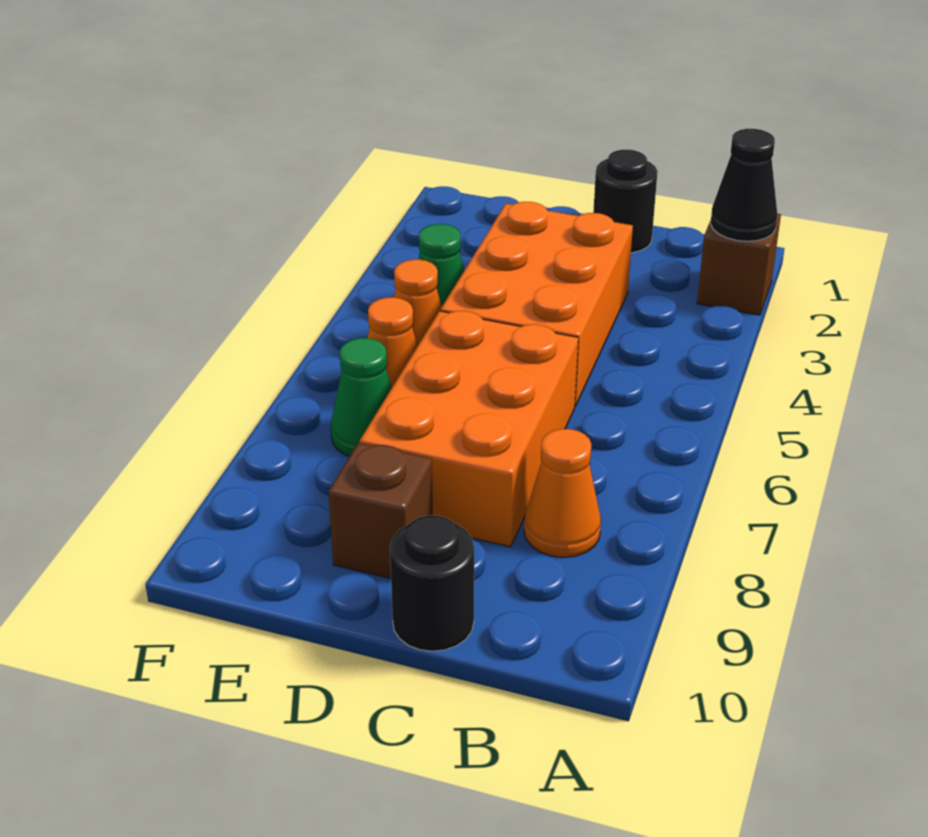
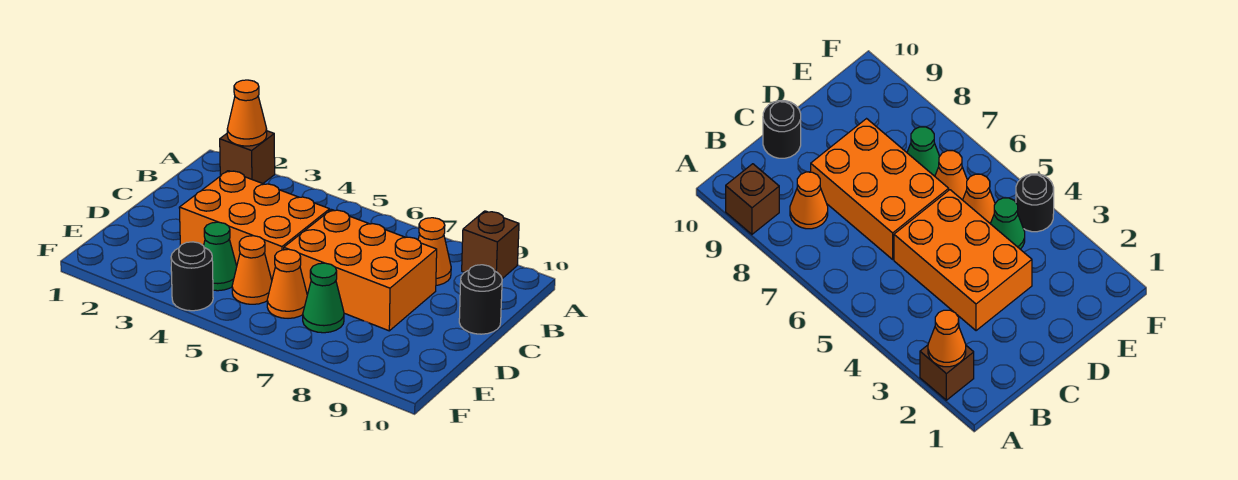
black cone A2 level 2 -> orange cone A2 level 2
black round brick C1 level 1 -> black round brick F4 level 1
brown brick D9 level 1 -> brown brick A9 level 1

